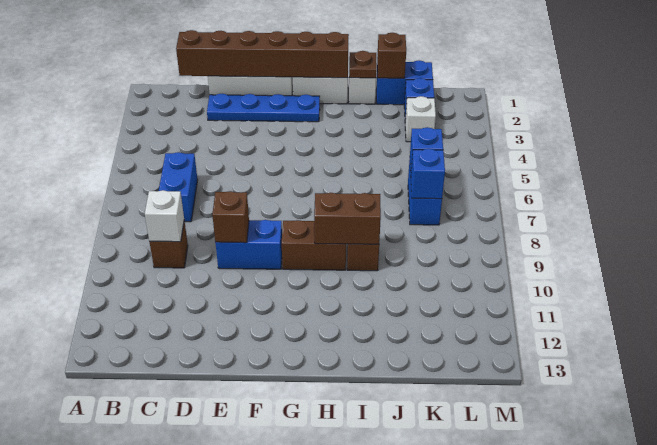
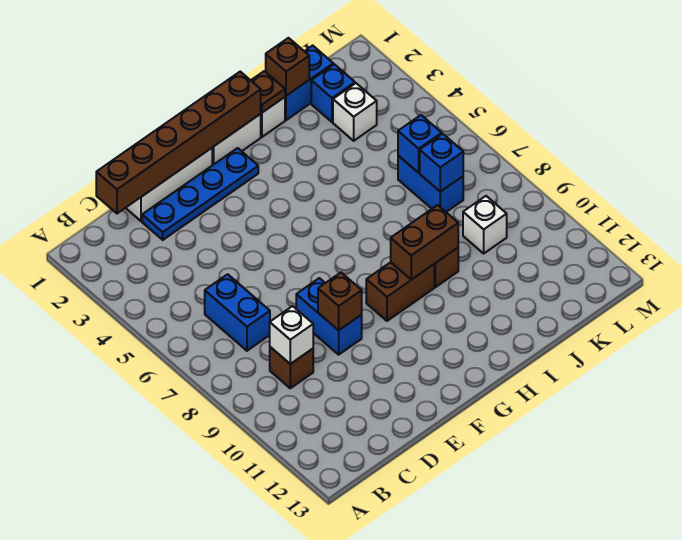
blue brick E9:F9 level 1 -> blue brick E8:E9 level 1
none -> white brick K9 level 1

